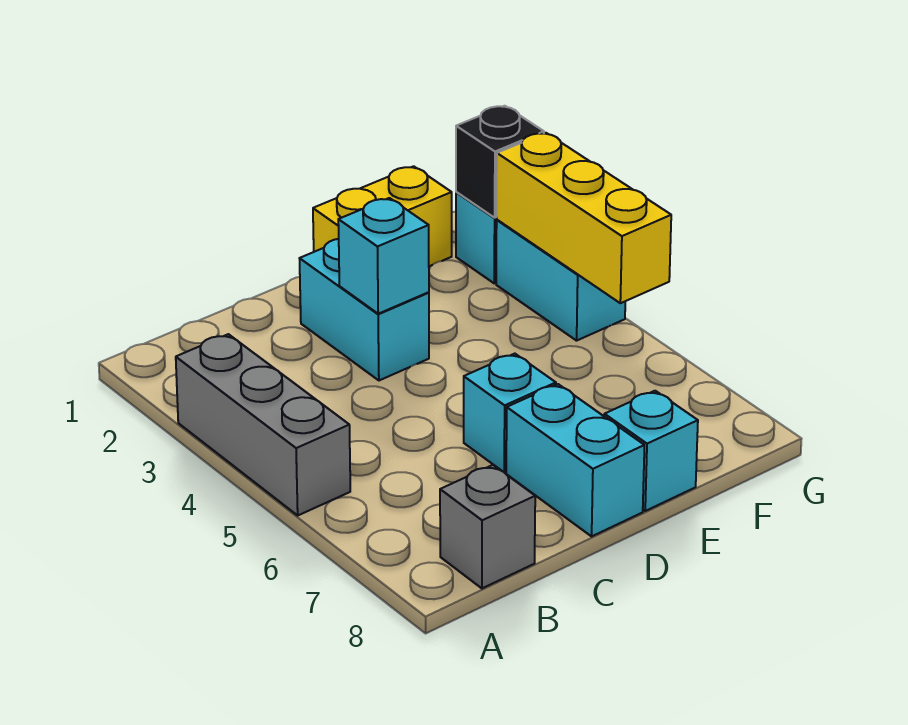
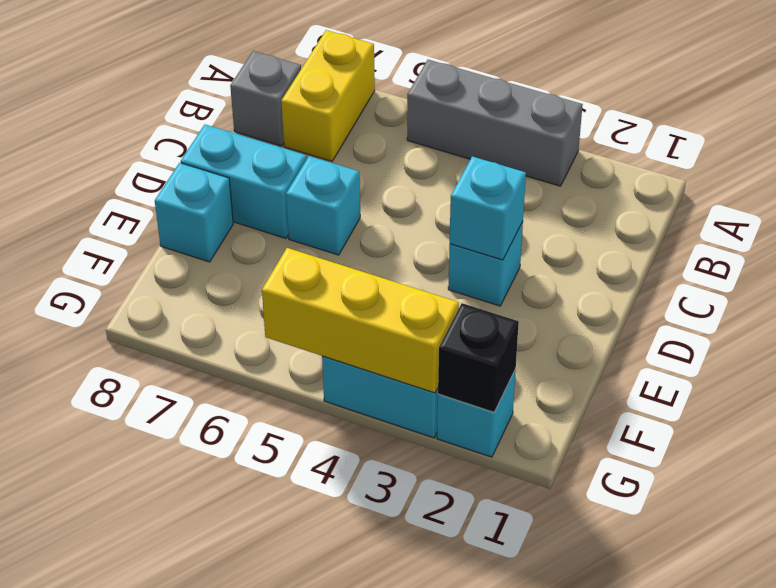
cyan brick D2:D3 level 1 -> cyan brick D3 level 1
yellow brick E1:F1 level 1 -> yellow brick A7:B7 level 1

